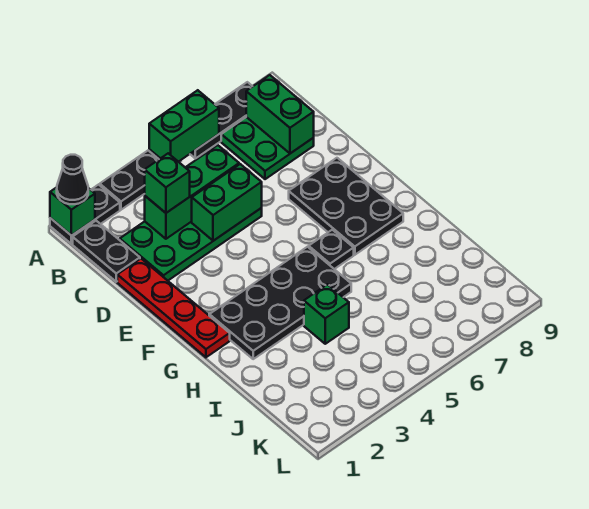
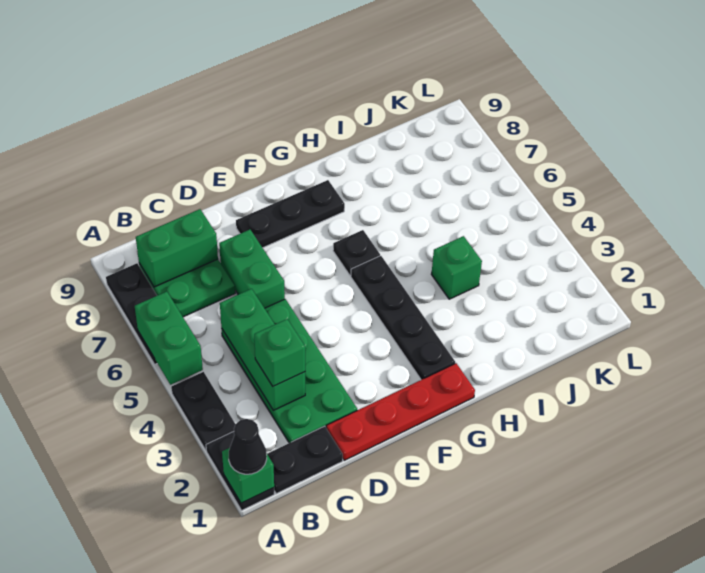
green brick D4:D5 level 2 -> green brick D6:D7 level 1
black plate E7:G8 level 1 -> black plate E8:G8 level 1
black plate G2:H5 level 1 -> black plate G2:G5 level 1

